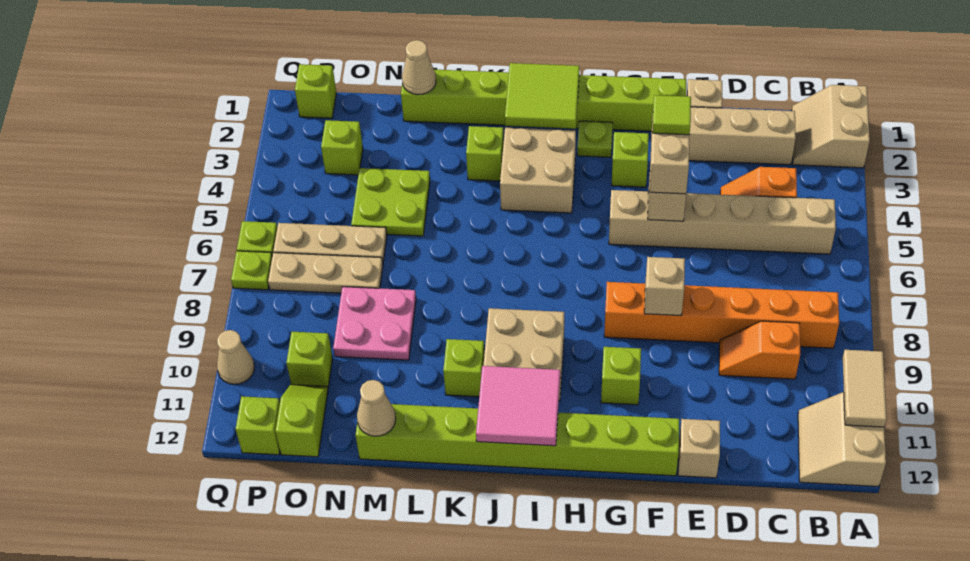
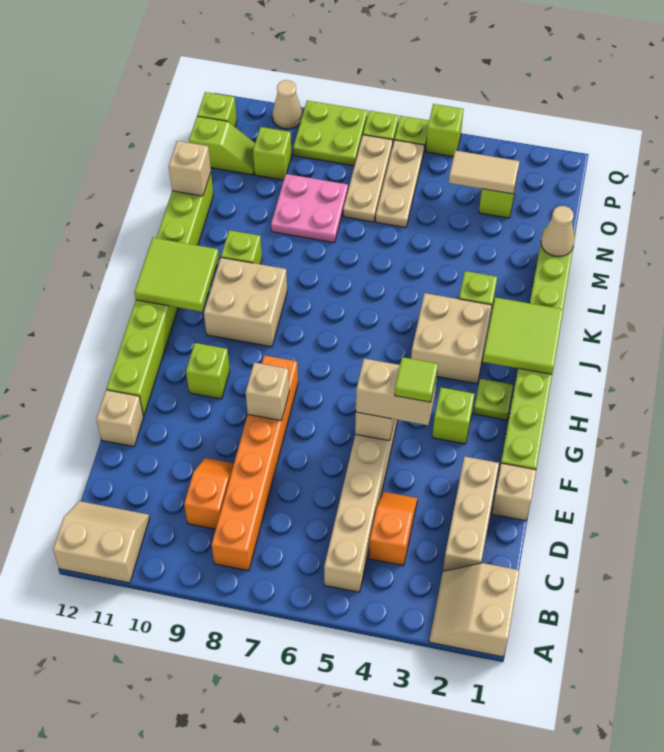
tan slope A1:B2 level 1 top A -> tan slope A1:B2 level 1 top 1
tan tile A10:A11 level 2 -> tan tile O3:O4 level 2
pink tile I11:J12 level 2 -> lime tile I11:J12 level 2
lime plate M4:N5 level 1 -> lime plate P8:Q9 level 1
tan cone M12 level 2 -> tan brick M12 level 2
lime brick P1 level 1 -> lime brick Q5 level 1

